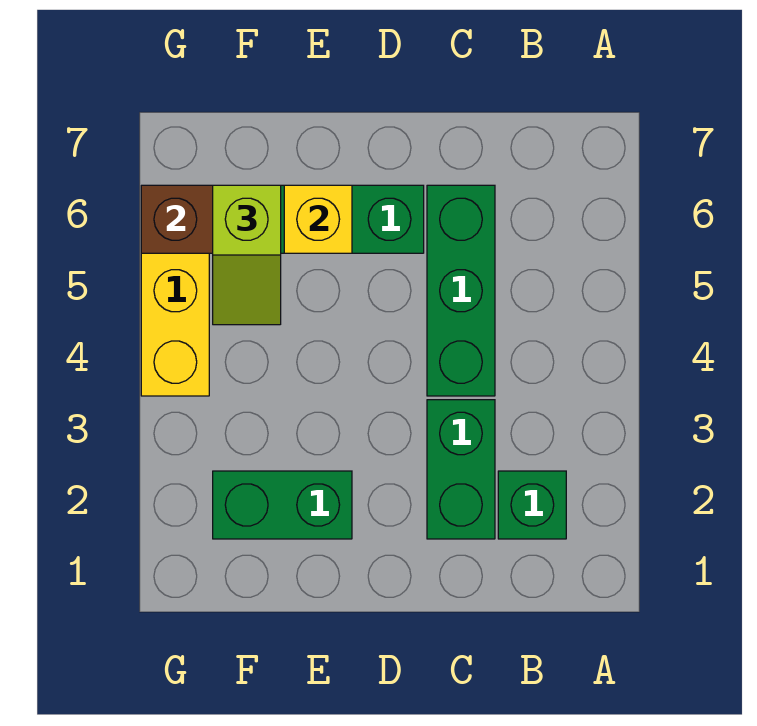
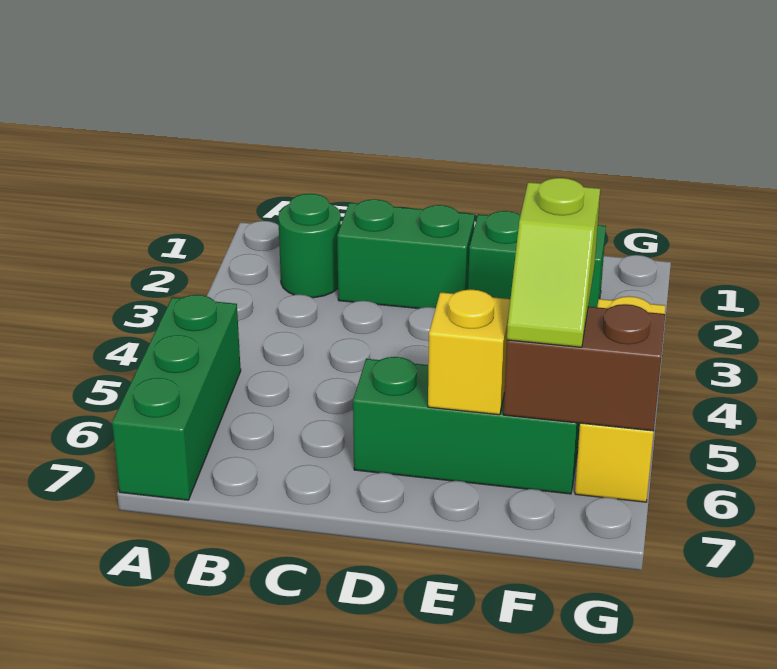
green brick B2 level 1 -> green round brick B2 level 1
green brick C2:C3 level 1 -> green brick C2:D2 level 1
green brick C4:C6 level 1 -> green brick A5:A7 level 1
lime slope F5:F6 level 3 top 6 -> lime slope F5:F6 level 3 top 5

